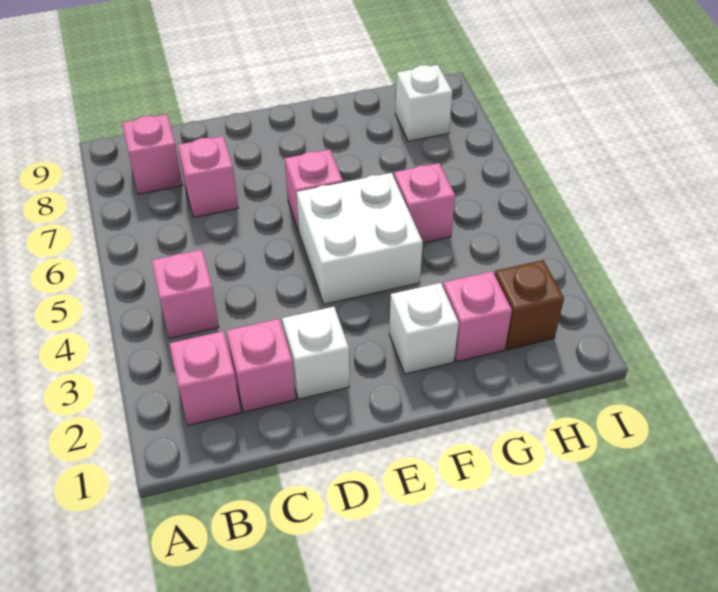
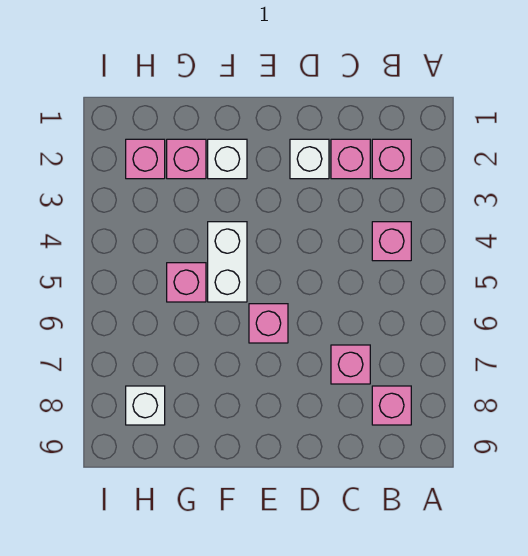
white brick E4:F5 level 1 -> white brick F4:F5 level 1
brown brick H2 level 1 -> pink brick H2 level 1

